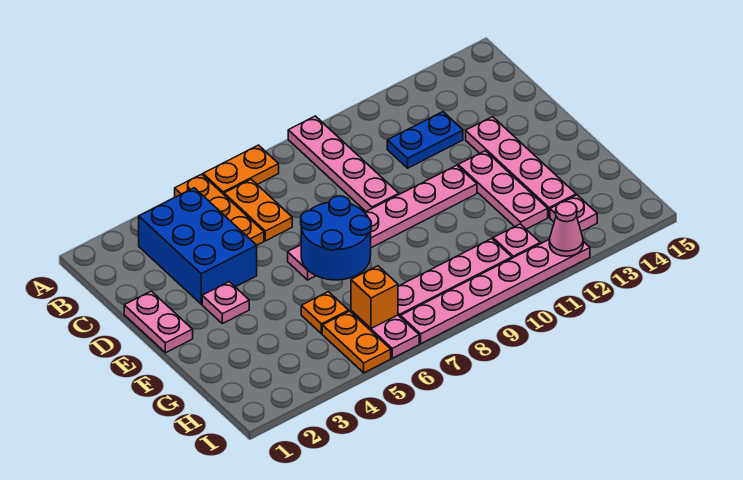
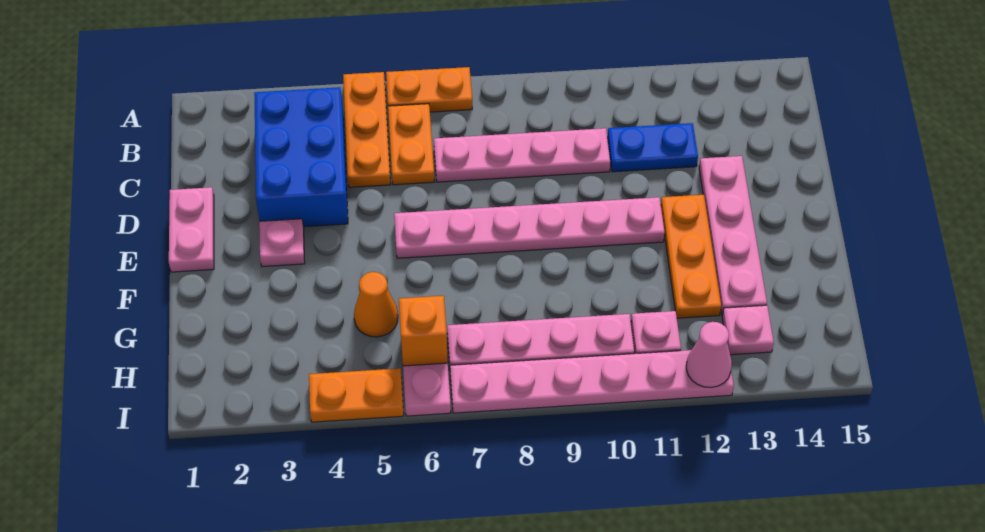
pink plate A9:D9 level 1 -> pink plate C7:C10 level 1
blue round brick E6:F7 level 2 -> none
pink plate E12:G12 level 1 -> orange plate E12:G12 level 1
orange plate G5 level 1 -> orange cone G5 level 1
orange plate H5:I5 level 1 -> orange plate I4:I5 level 1

